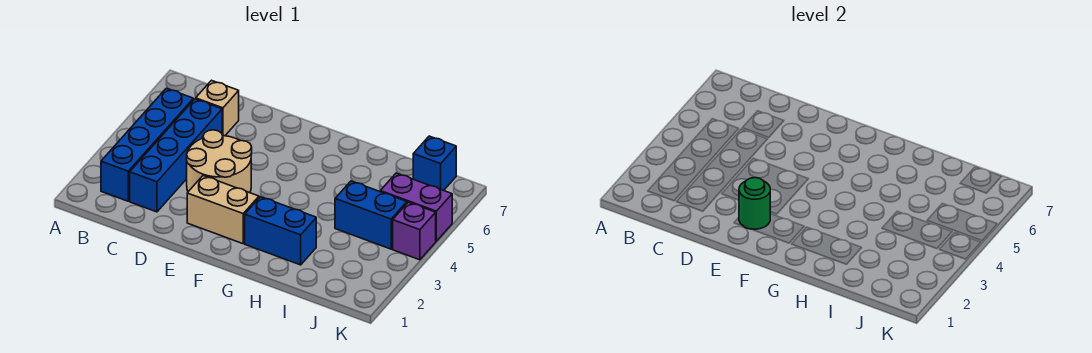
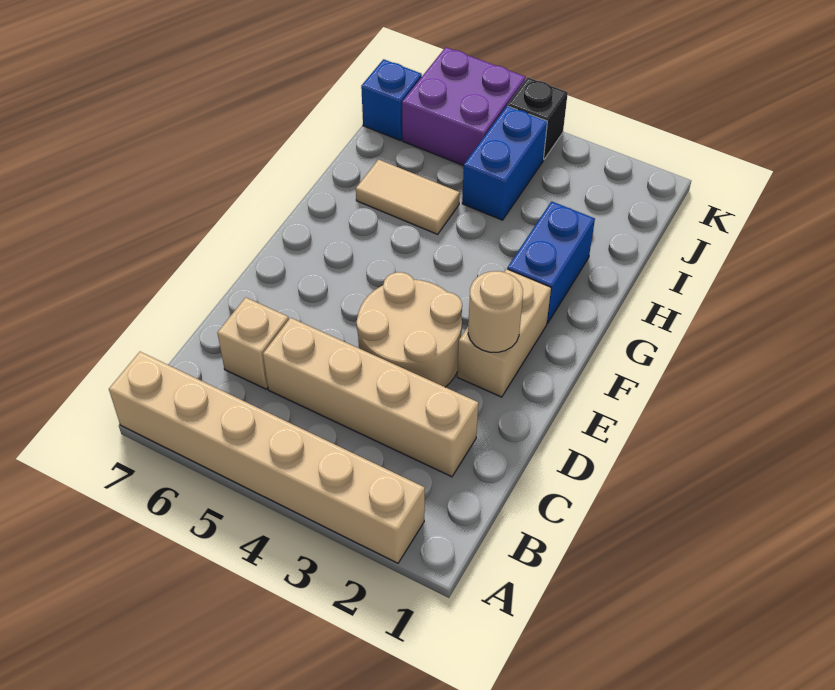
none -> tan brick A2:A7 level 1
blue brick B2:B5 level 1 -> none
blue brick C2:C5 level 1 -> tan brick C2:C5 level 1
green round brick E2 level 2 -> tan round brick E2 level 2
none -> tan tile H5:H6 level 1
purple brick J5:K5 level 1 -> purple brick J5:K6 level 1
purple brick K4 level 1 -> black brick K4 level 1

